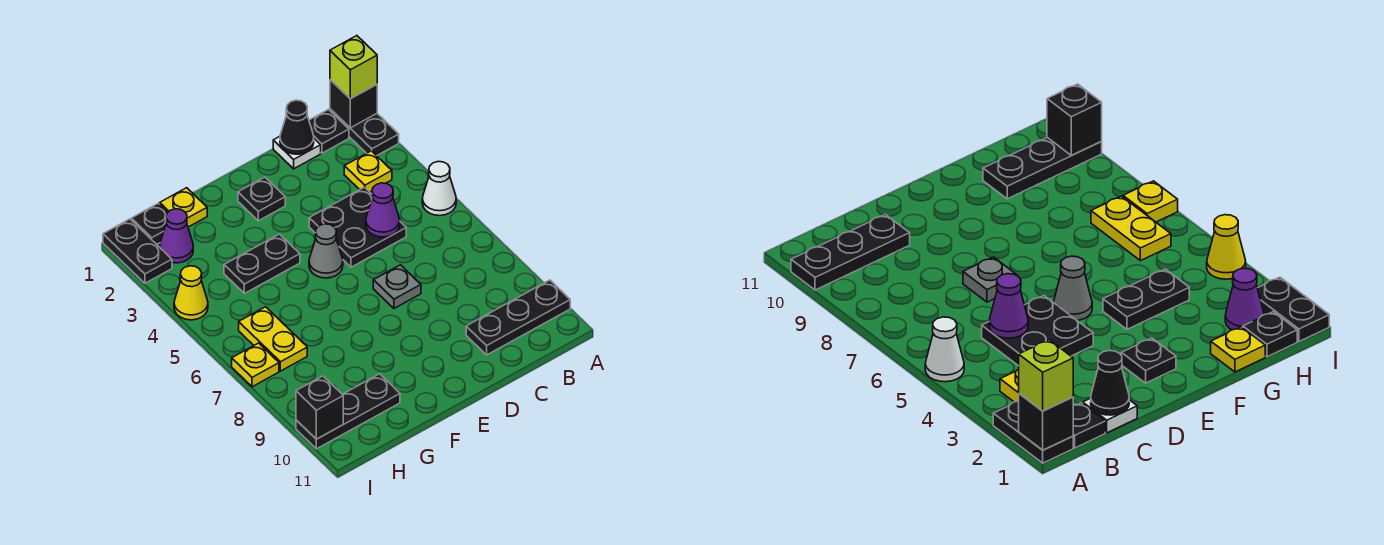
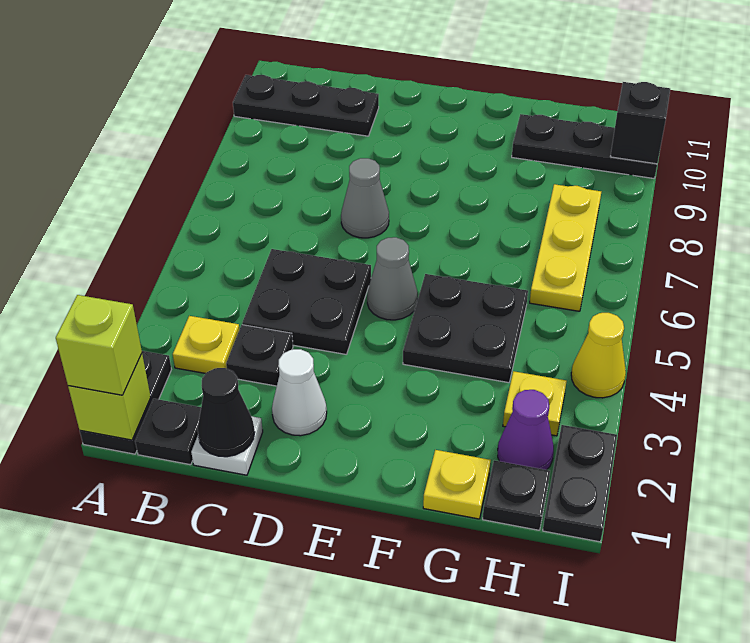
black brick A1 level 2 -> lime brick A1 level 2
white cone A5 level 1 -> white cone D2 level 1
purple cone C5 level 2 -> none
grey plate D7 level 1 -> grey cone D7 level 1
black plate E2 level 1 -> black plate C3 level 1
black plate F4:G4 level 1 -> black plate F4:G5 level 1
yellow plate H6:H7 level 1 -> yellow plate H6:H8 level 1
yellow plate I7 level 1 -> yellow plate H3 level 1

